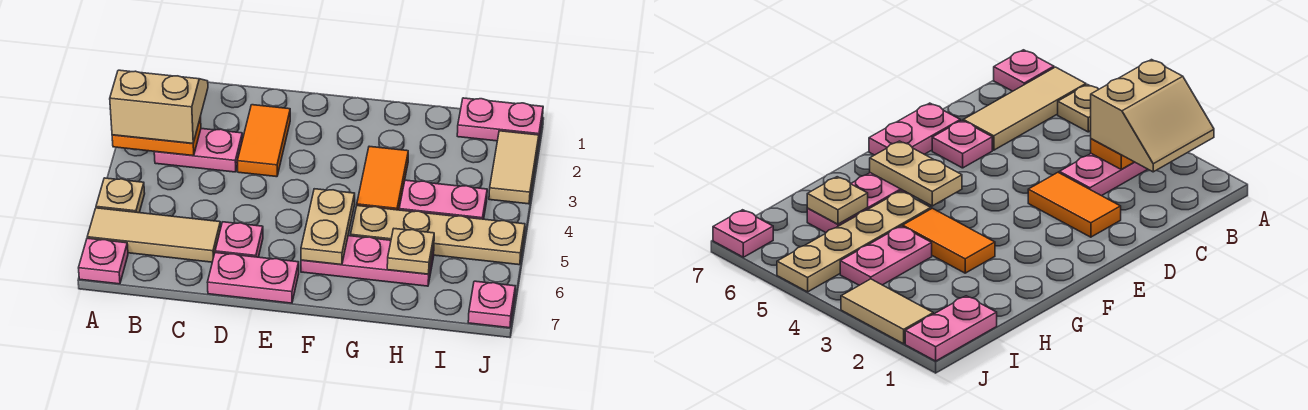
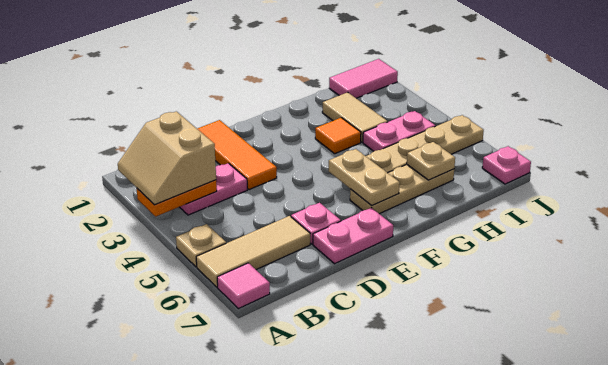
tan slope A2:B3 level 3 top 3 -> tan slope A2:B3 level 3 top B
pink plate A7 level 1 -> pink tile A7 level 1
orange tile D2:D3 level 1 -> orange tile D1:D3 level 1
pink plate F6:H6 level 1 -> tan plate F6:H6 level 1
orange tile G3:G4 level 1 -> orange tile G3 level 1
pink plate I1:J1 level 1 -> pink tile I1:J1 level 1
tan tile J2:J3 level 1 -> tan tile H2:H3 level 1

